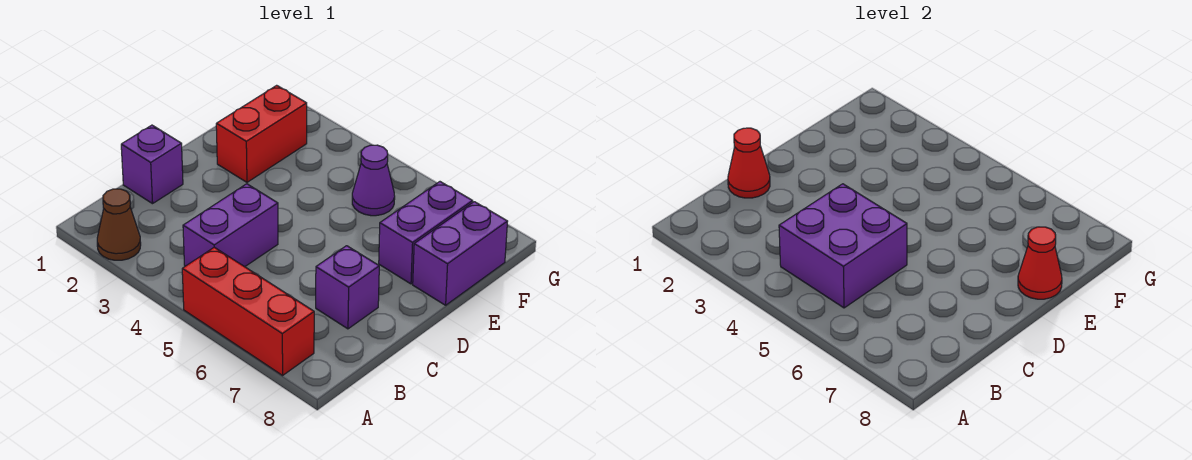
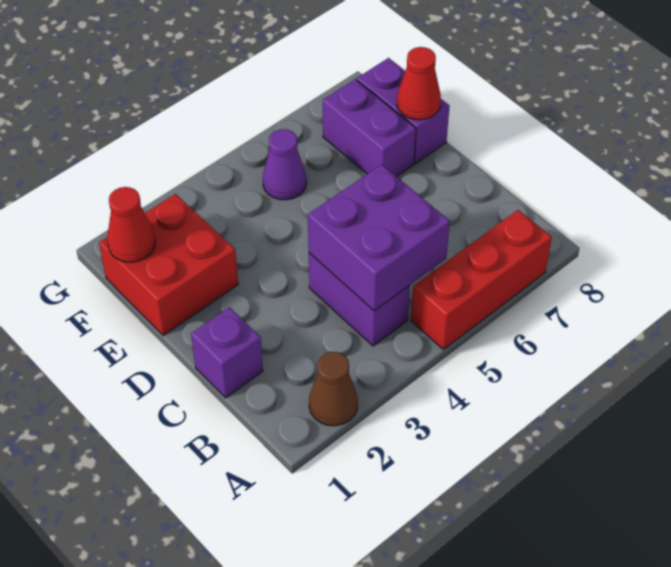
red cone C1 level 2 -> red cone F1 level 2
purple brick C7 level 1 -> none
red brick E2:F2 level 1 -> red brick E1:F2 level 1

